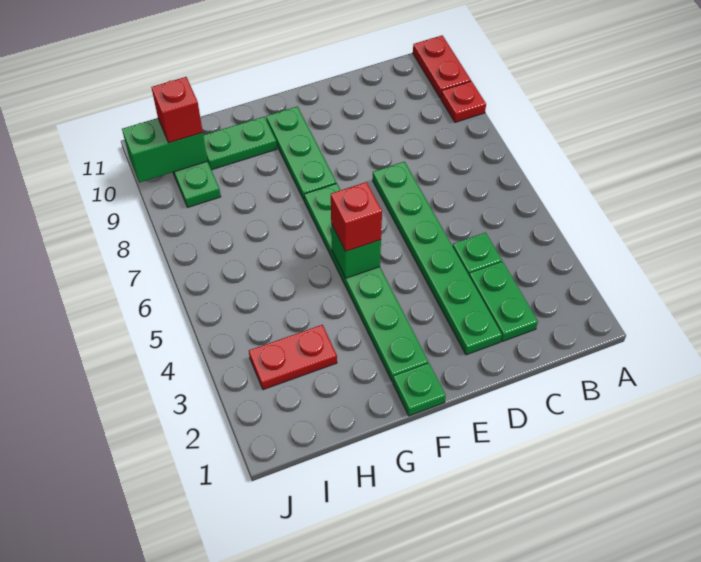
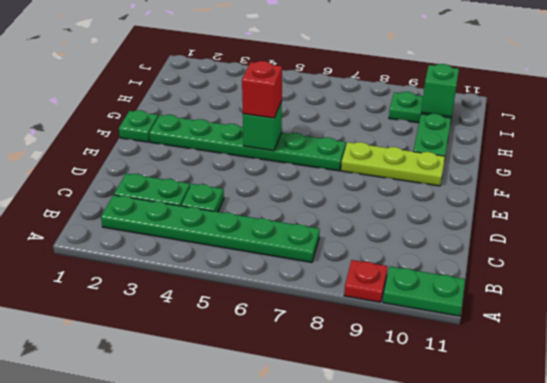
red plate A10:A11 level 1 -> green plate A10:A11 level 1
green plate D2:D7 level 1 -> green plate B2:B7 level 1
green plate F8:F10 level 1 -> lime plate F8:F10 level 1
red plate H3:I3 level 1 -> none
green brick I10:J10 level 2 -> green brick I10 level 2
red brick I10 level 3 -> none

